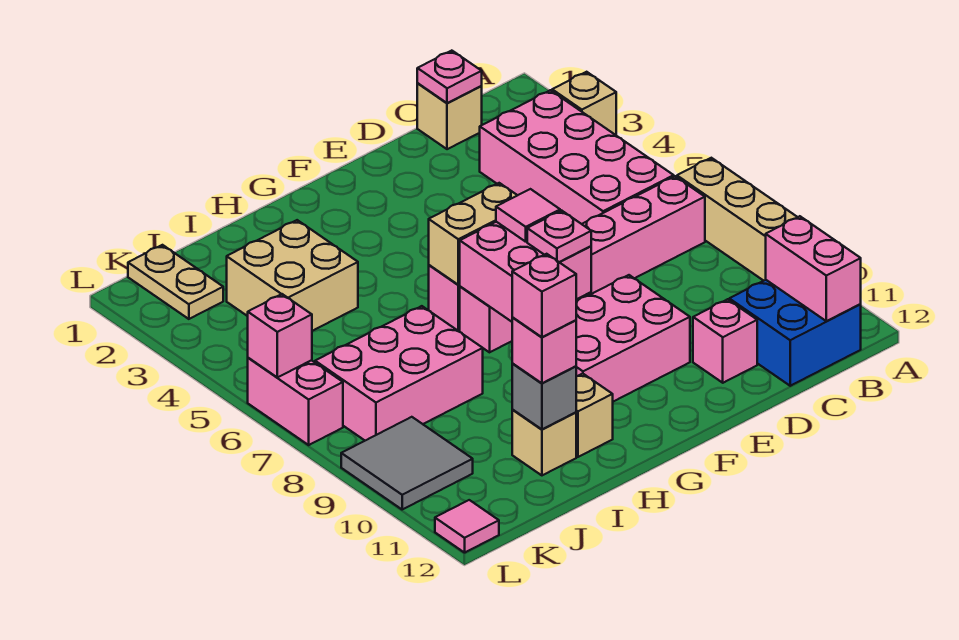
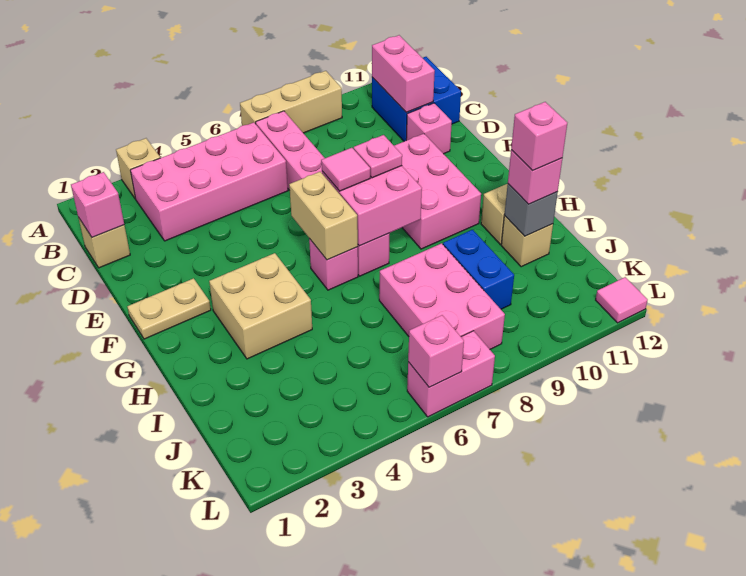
pink brick B11:B12 level 2 -> pink brick B11:C11 level 2
pink plate C1 level 2 -> pink brick C1 level 2
tan brick I3:J4 level 1 -> tan brick G3:H4 level 1
none -> blue brick I9:J9 level 1
tan plate K1:K2 level 1 -> tan plate F1:F2 level 1
grey tile K9:L10 level 1 -> none

